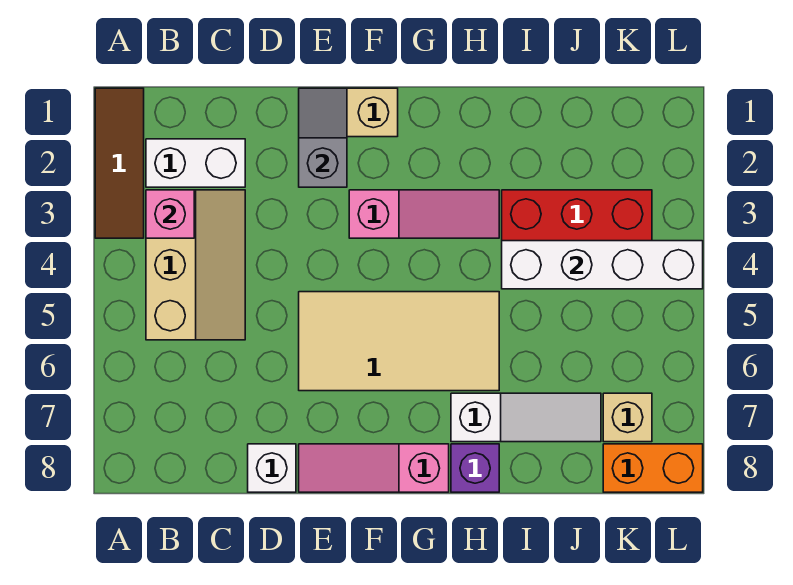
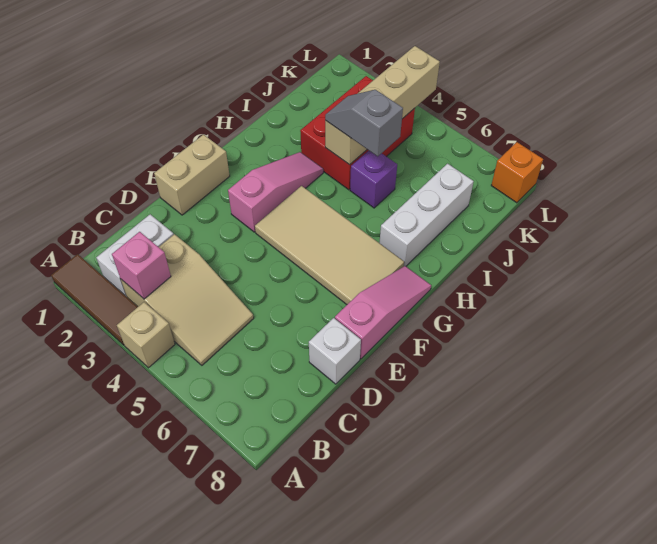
tan slope B3:C5 level 1 top B -> tan slope B3:C5 level 1 top 3
grey slope E1:E2 level 2 top 2 -> grey slope I4:I5 level 3 top 5
tan tile E5:H6 level 1 -> tan tile F4:G7 level 1
pink slope E8:G8 level 1 top G -> pink slope E8:G8 level 1 top E
white slope H7:J7 level 1 top H -> white brick H7:J7 level 1
purple brick H8 level 1 -> purple brick I5 level 1
white brick I4:L4 level 2 -> tan brick I4:L4 level 2
tan brick K7 level 1 -> tan brick A4 level 1
orange brick K8:L8 level 1 -> orange brick L8 level 1

